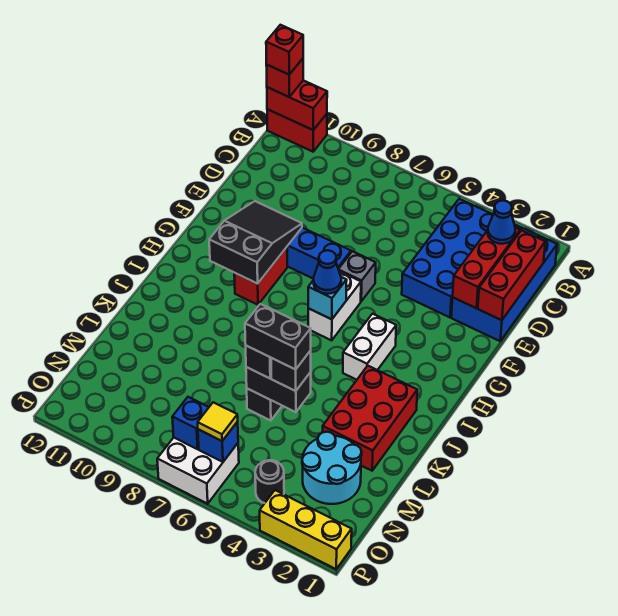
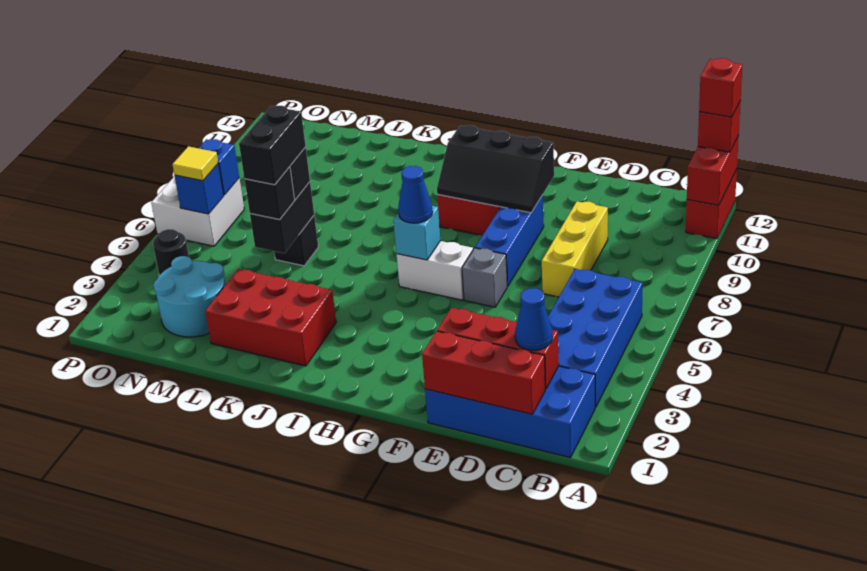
blue brick B3:E4 level 1 -> blue brick B3:C6 level 1
black slope F9:H10 level 2 top H -> black slope F9:H10 level 2 top 10
white brick H4:I4 level 1 -> none
yellow brick P1:P3 level 1 -> yellow brick D7:D9 level 1

